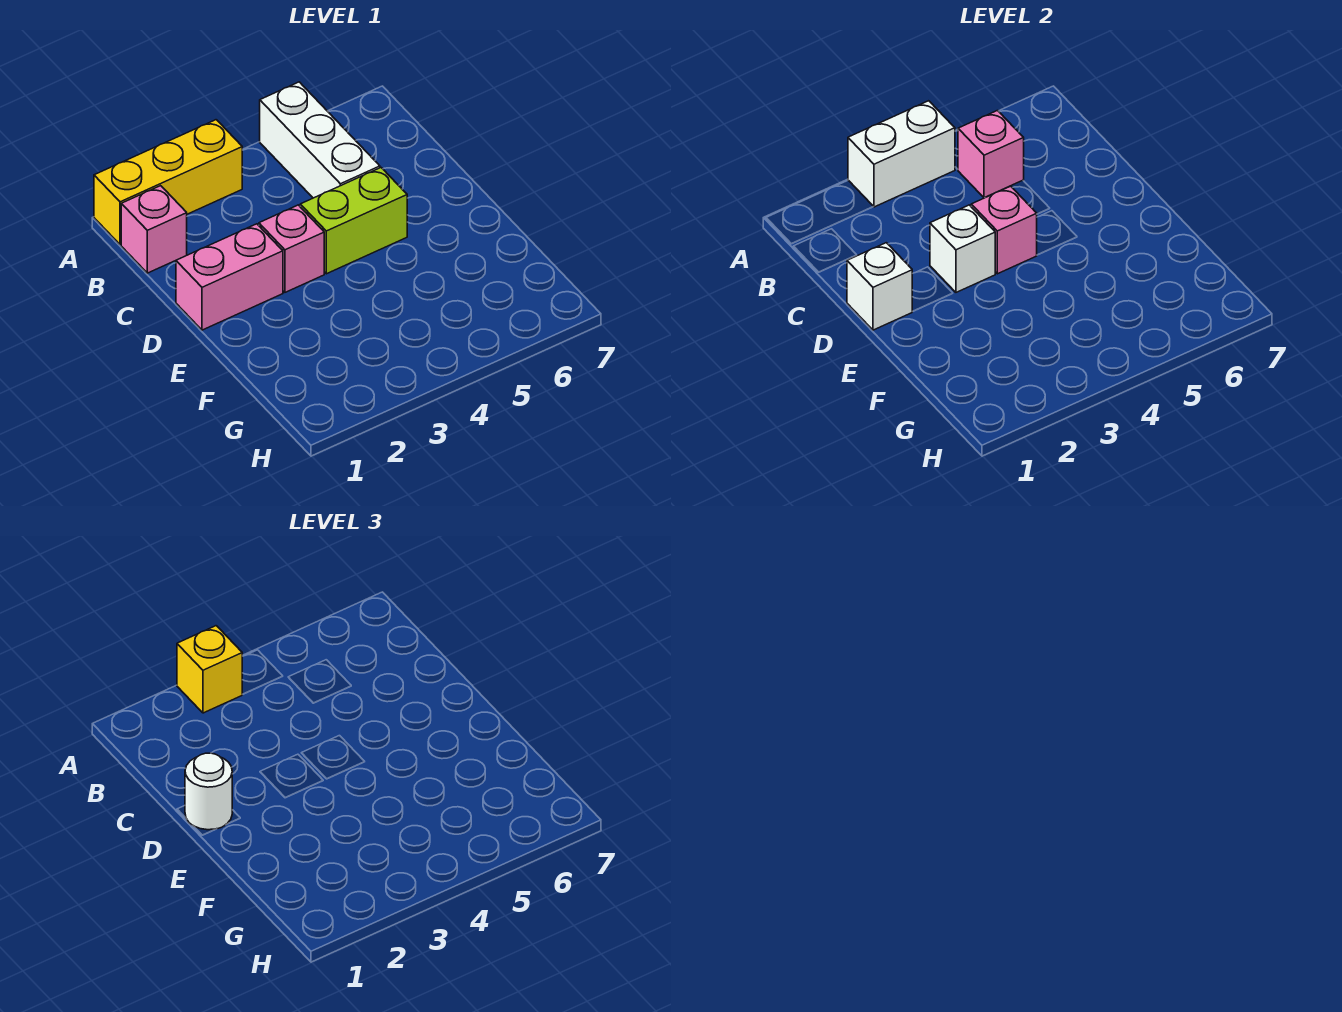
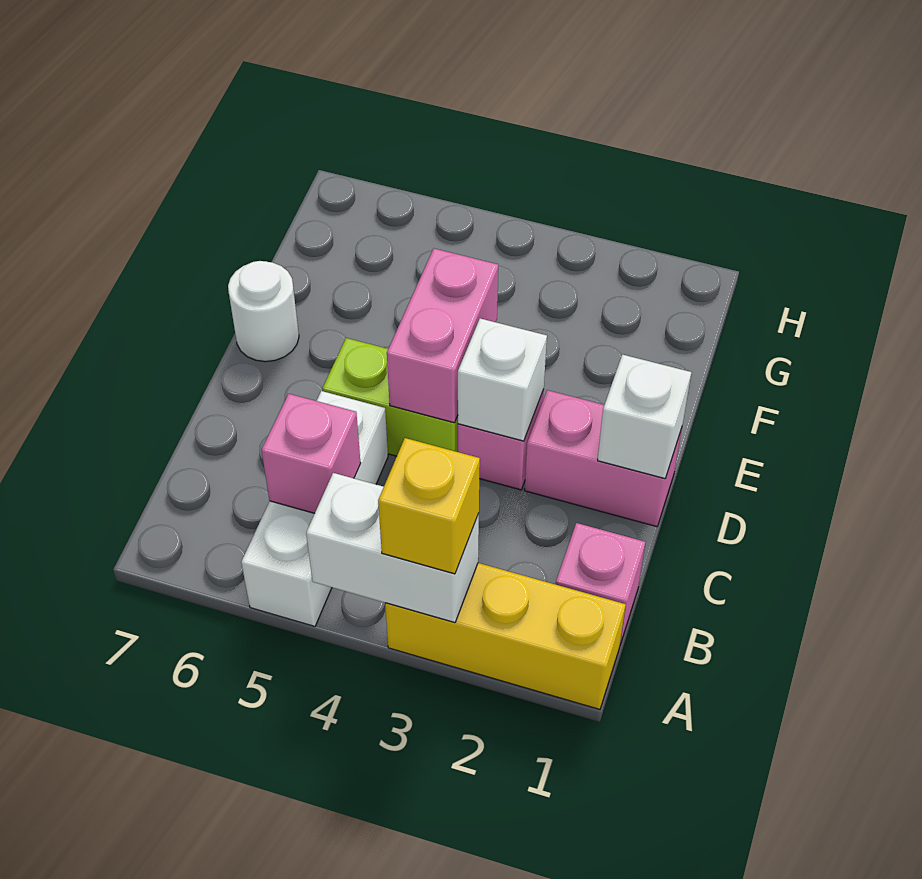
white round brick D1 level 3 -> white round brick E7 level 1
pink brick D4 level 2 -> pink brick D4:E4 level 2

